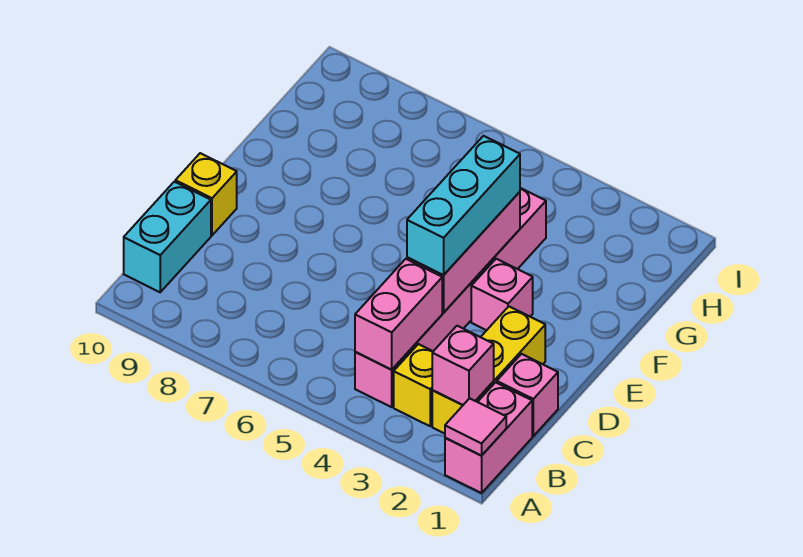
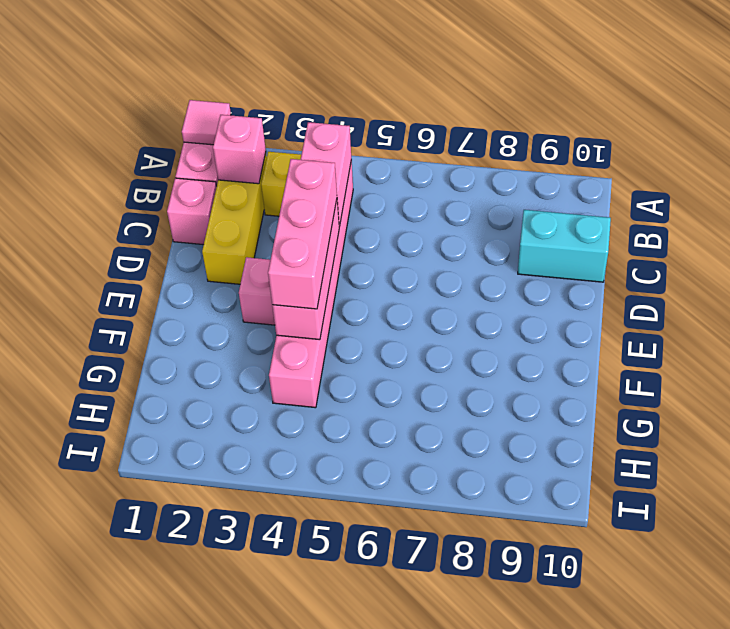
cyan brick B10:C10 level 1 -> cyan brick C9:C10 level 1
cyan brick D4:F4 level 3 -> pink brick D4:F4 level 3
yellow brick D10 level 1 -> none

